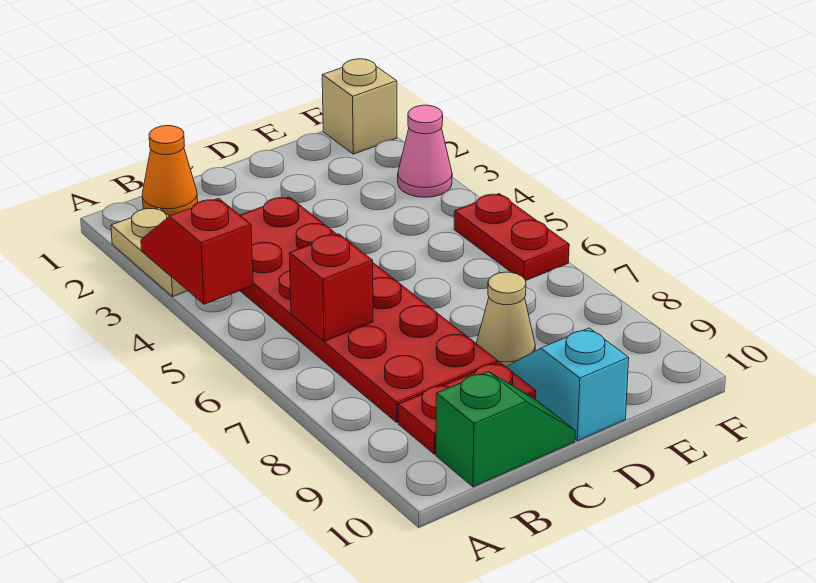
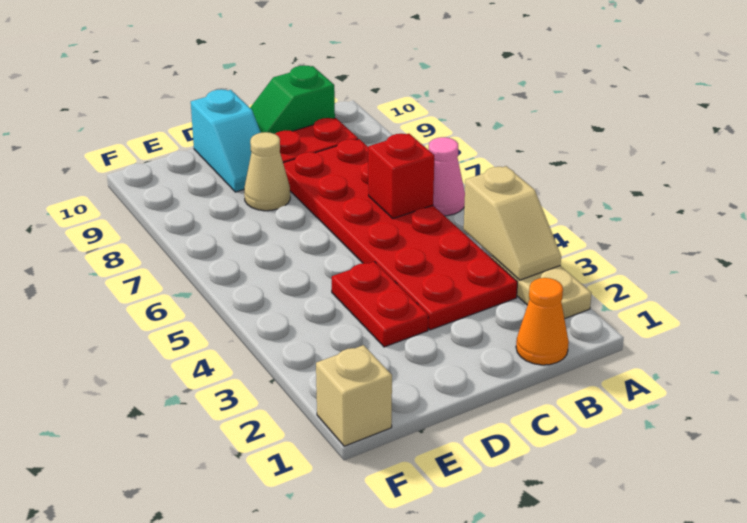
red slope A3:A4 level 2 top 4 -> tan slope A3:A4 level 2 top 4
pink cone F3 level 1 -> pink cone A6 level 1
red plate F5:F6 level 1 -> red plate D3:D4 level 1

